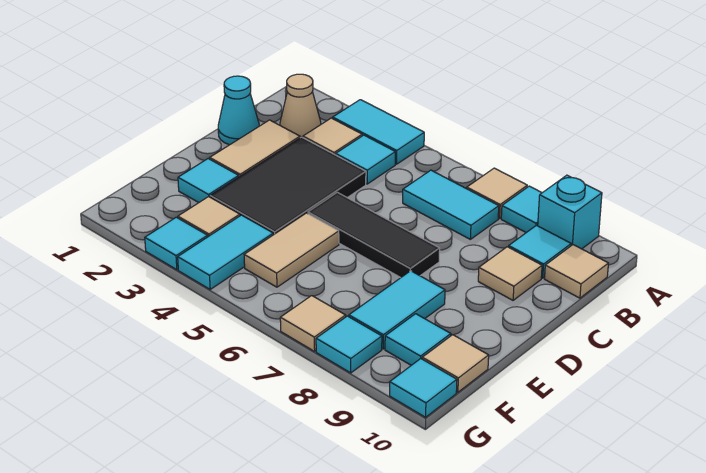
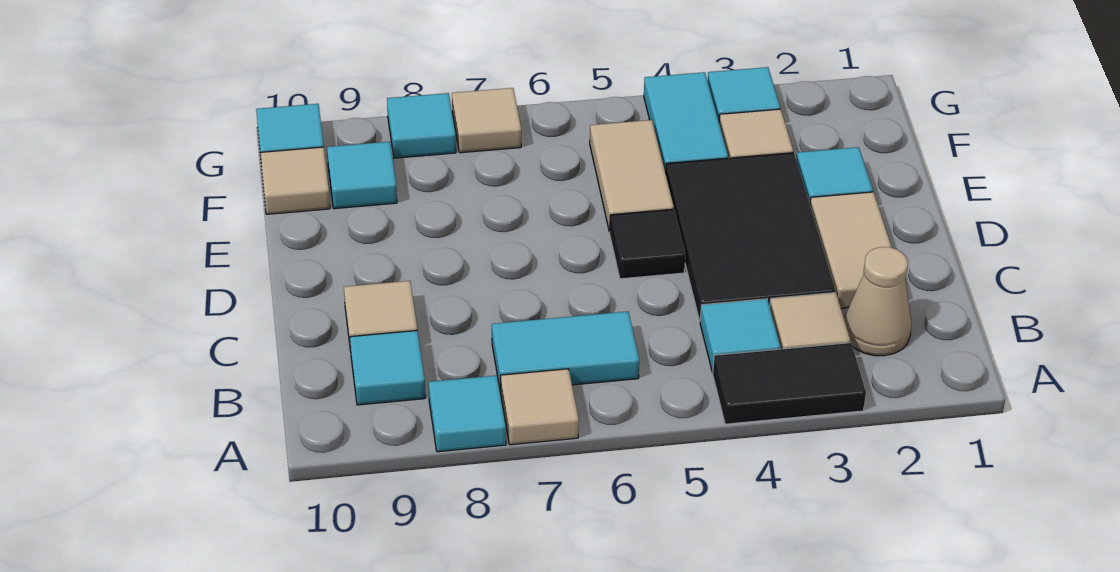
cyan tile A3:A4 level 1 -> black tile A3:A4 level 1
cyan brick A9 level 1 -> none
tan tile B10 level 1 -> none
cyan cone C1 level 1 -> none
black tile D5:D7 level 1 -> black tile D5 level 1
cyan tile E8:F8 level 1 -> none

